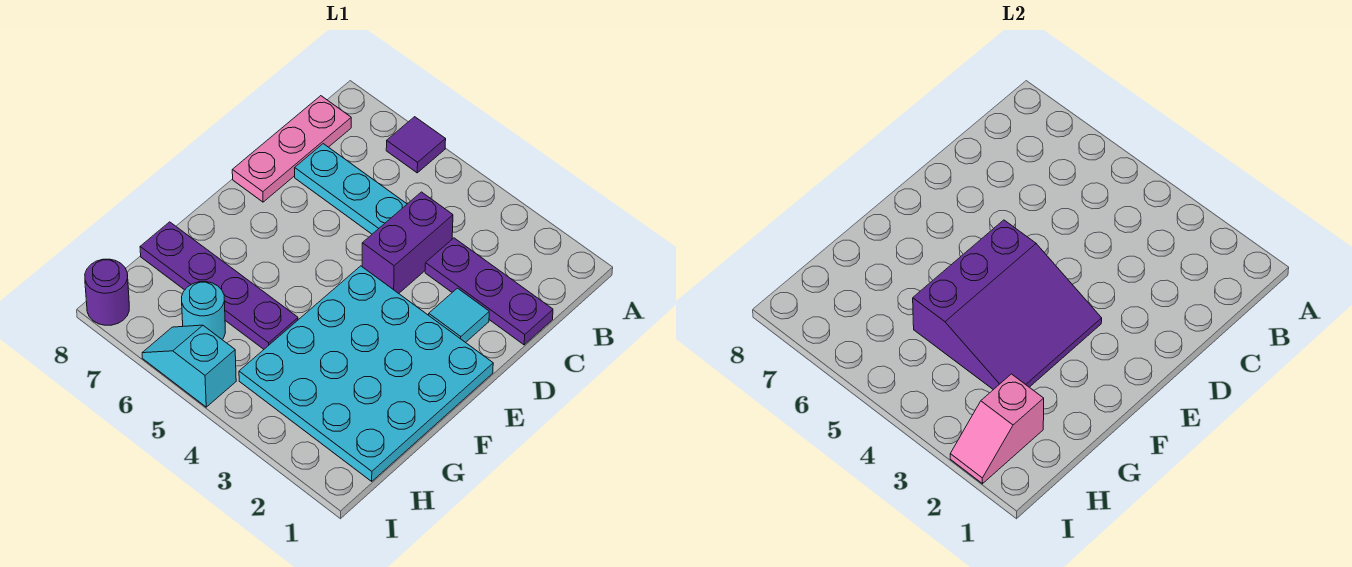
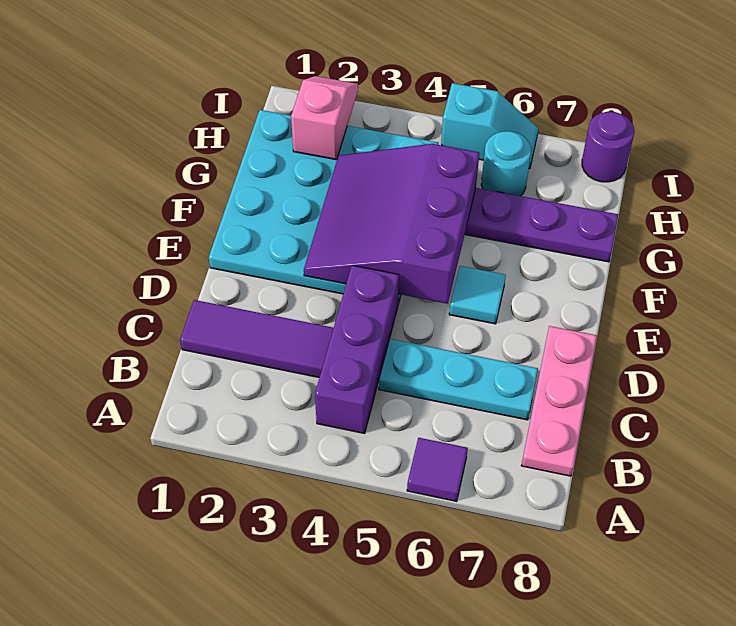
purple plate C1:C3 level 1 -> purple tile C1:C3 level 1
purple brick C4:D4 level 1 -> purple brick B4:D4 level 1
cyan tile D2 level 1 -> cyan tile E6 level 1

